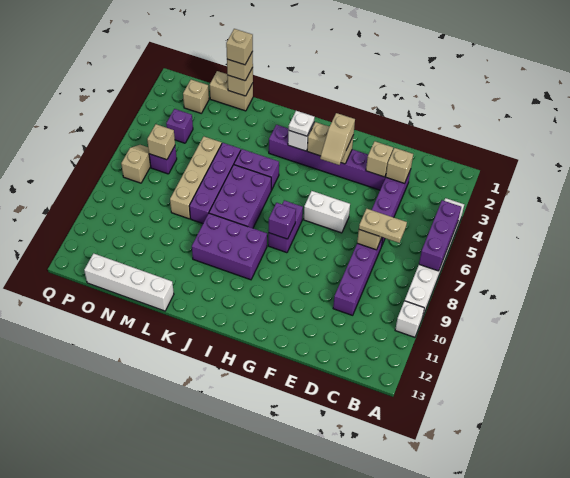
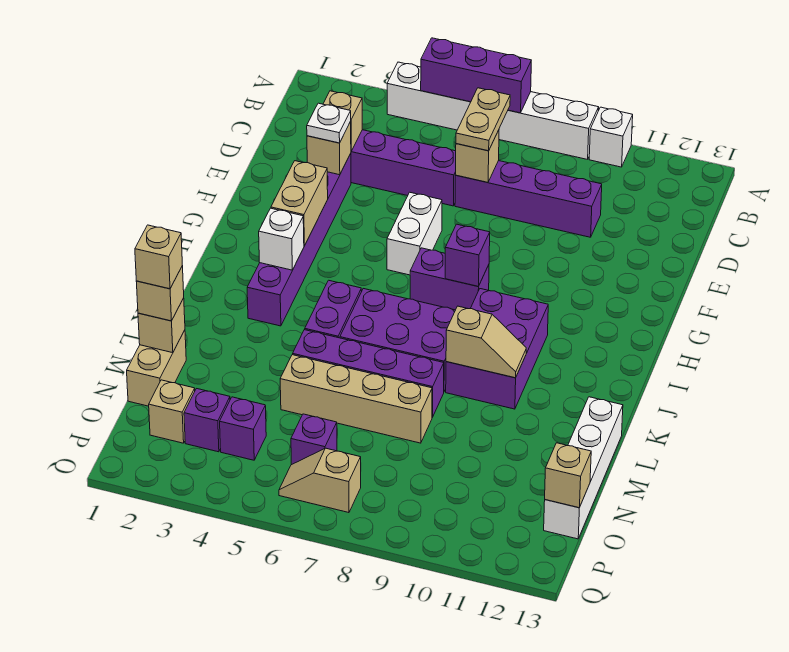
tan slope G3:G4 level 3 top 3 -> tan slope K9:K10 level 2 top 9
white plate I3 level 3 -> white plate E3 level 3
none -> purple brick O3 level 1
tan brick O6 level 2 -> tan brick O13 level 2

